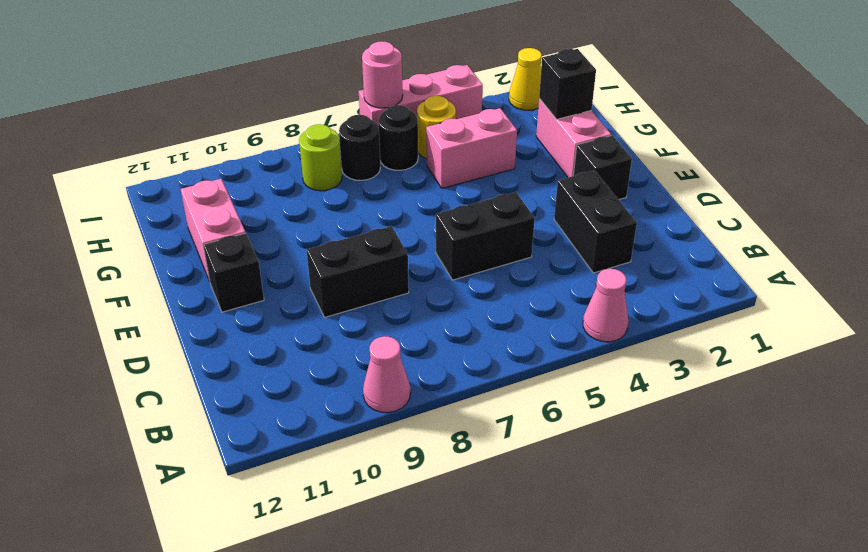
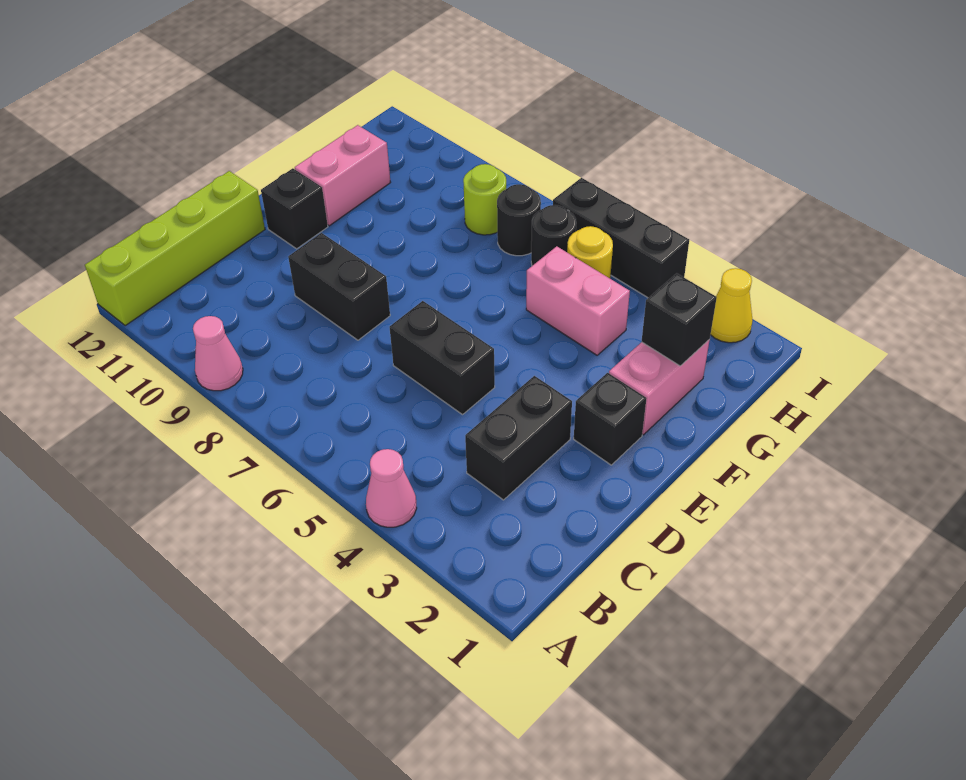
none -> lime brick A12:D12 level 1
pink brick I4:I6 level 1 -> black brick I4:I6 level 1
pink round brick I6 level 2 -> none

